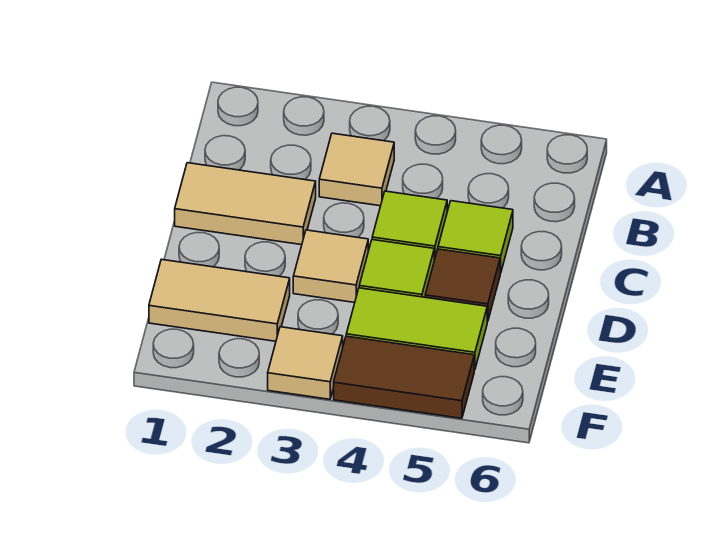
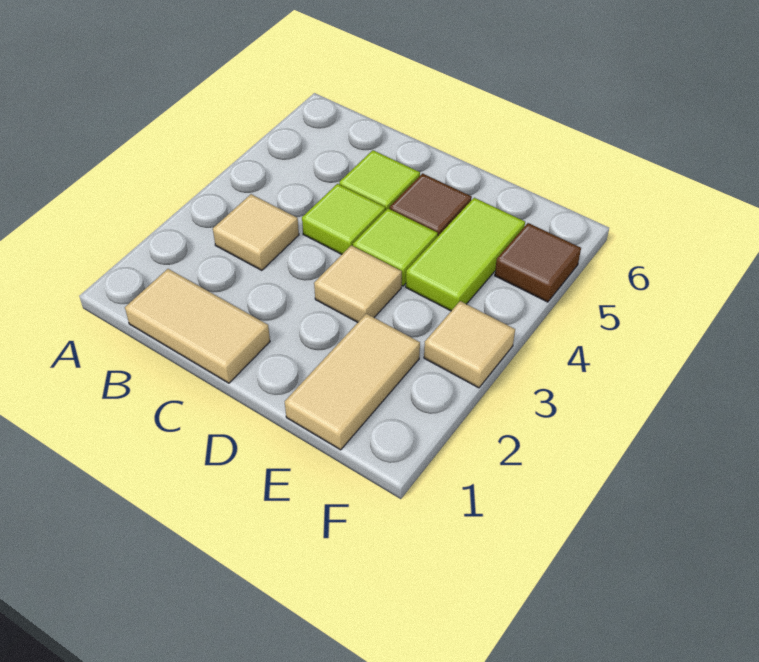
tan tile C1:C2 level 1 -> tan tile B1:C1 level 1
brown tile F4:F5 level 1 -> brown tile F5 level 1

